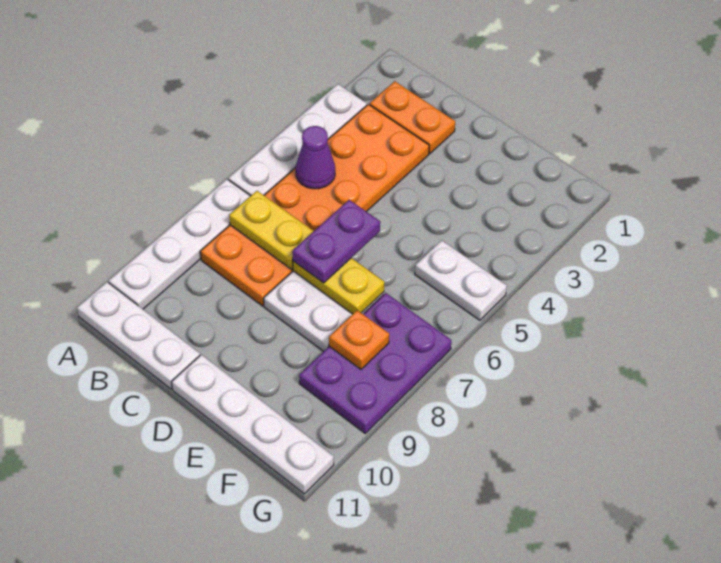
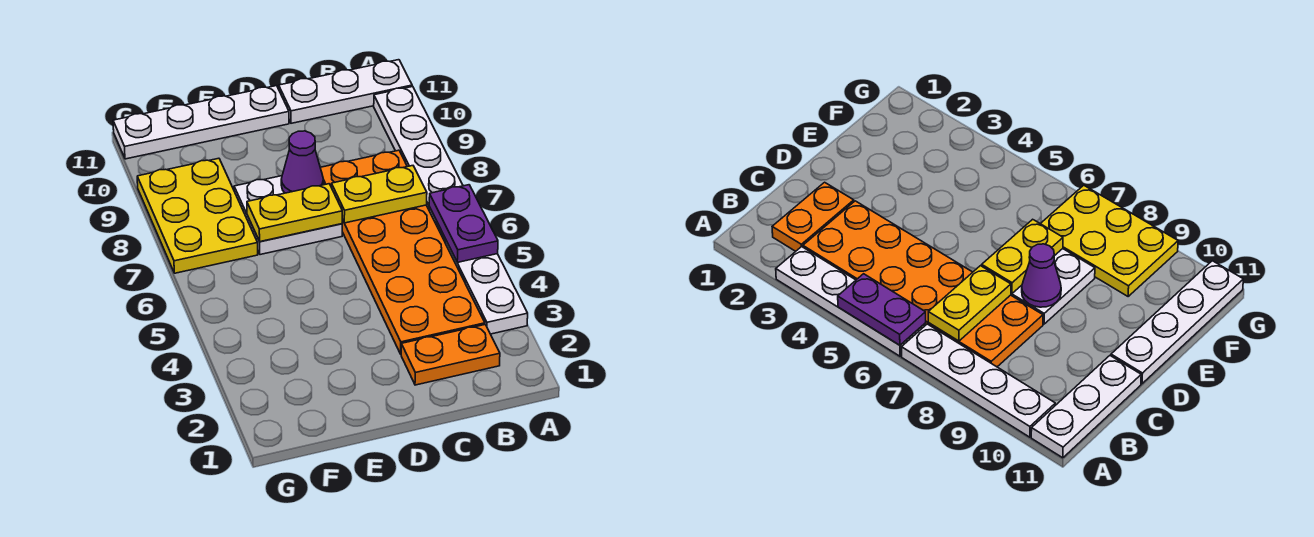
purple cone B5 level 2 -> purple cone D8 level 2
purple plate D6:D7 level 3 -> purple plate A5:A6 level 2
white plate F5:G5 level 1 -> none
purple plate F7:G9 level 1 -> yellow plate F7:G9 level 1
orange plate F8 level 2 -> none

